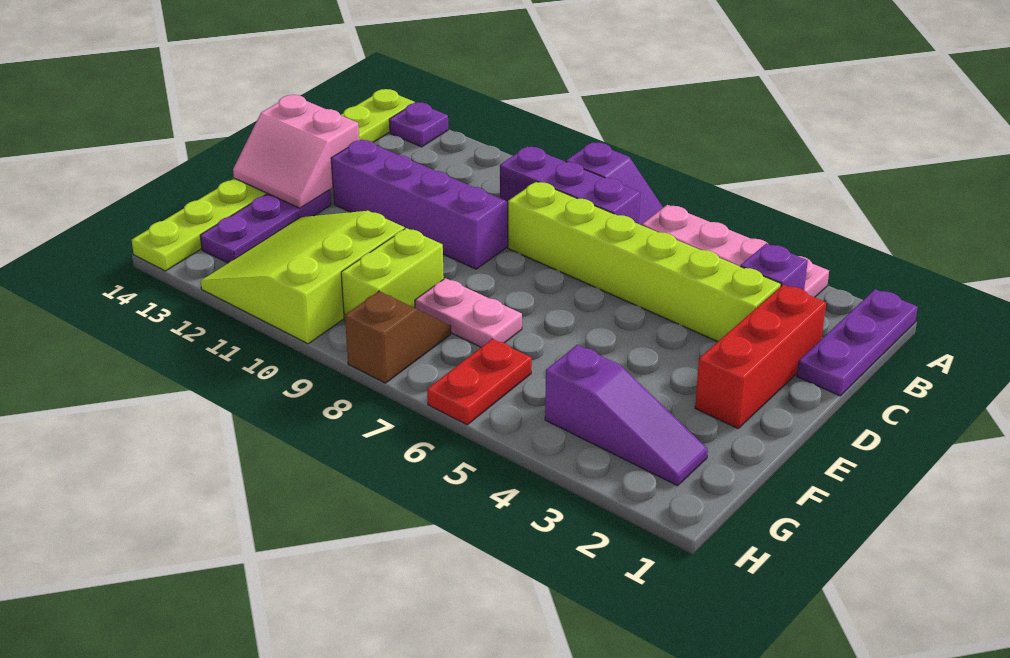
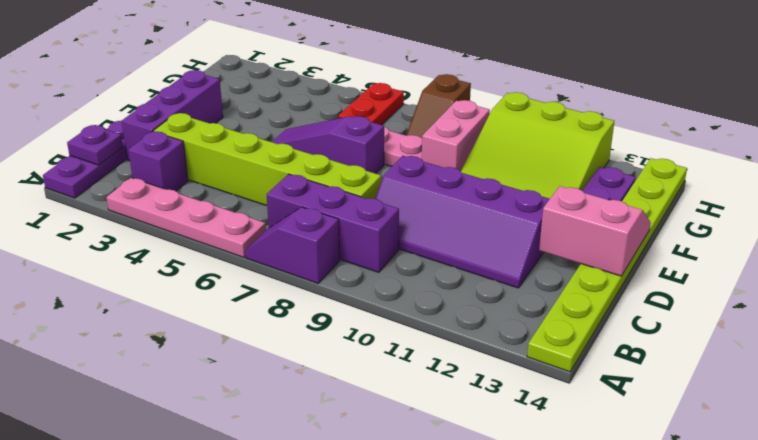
purple plate A13 level 1 -> purple plate B1 level 2
red brick C2:E2 level 1 -> purple brick C2:E2 level 1
lime brick F9:G9 level 1 -> pink brick F9:G9 level 1
lime slope F10:H12 level 1 top 10 -> lime slope F10:H12 level 1 top H
purple slope G2:G4 level 1 top 4 -> purple slope E5:E7 level 1 top 7

